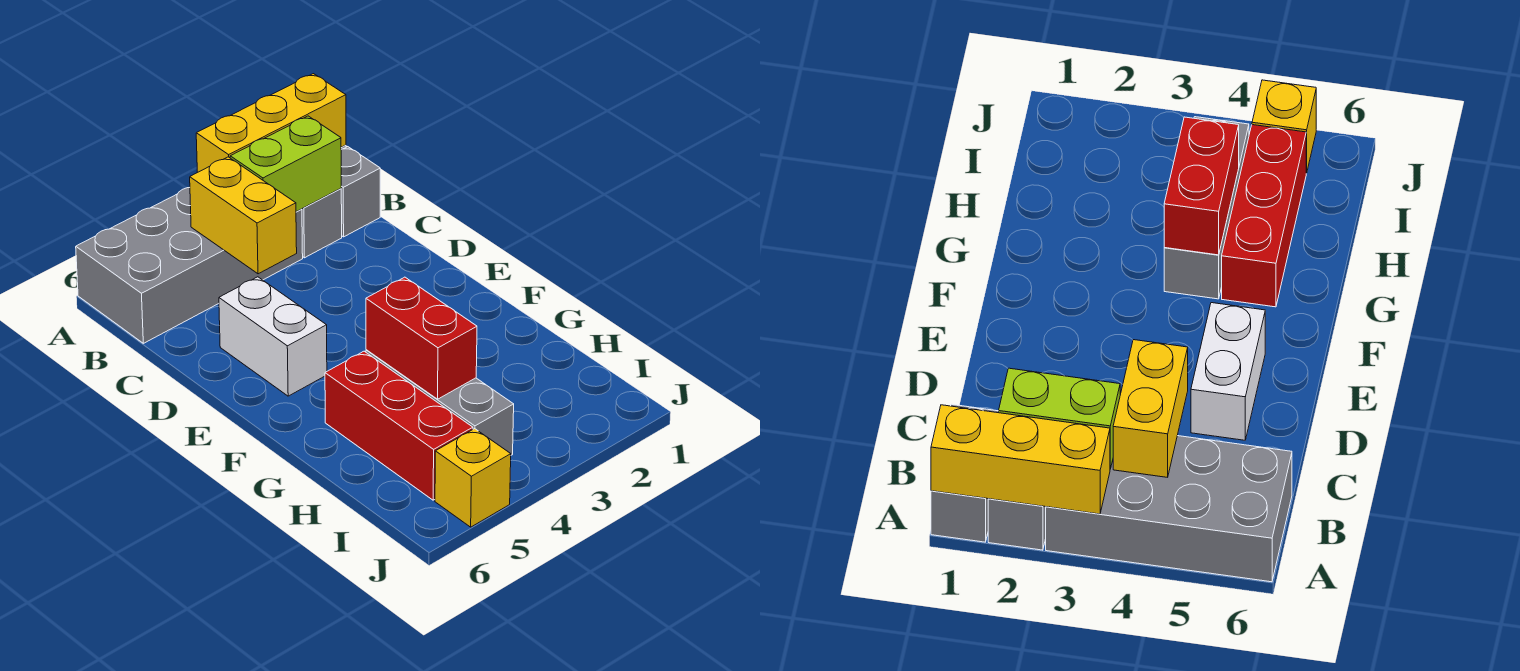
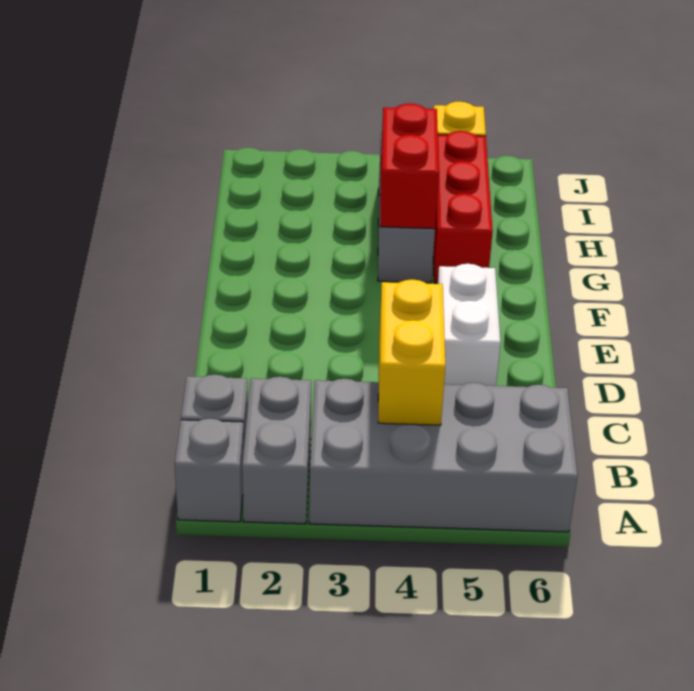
yellow brick A1:A3 level 2 -> none
lime brick B2:B3 level 2 -> none

